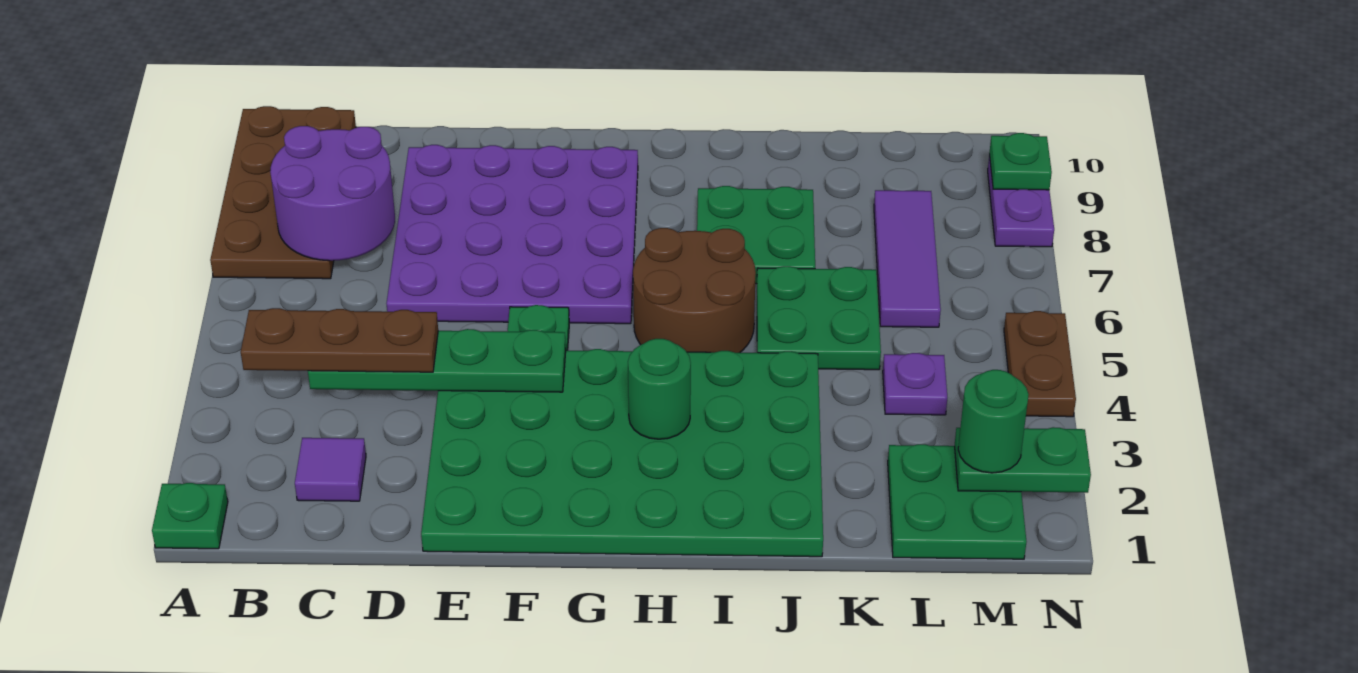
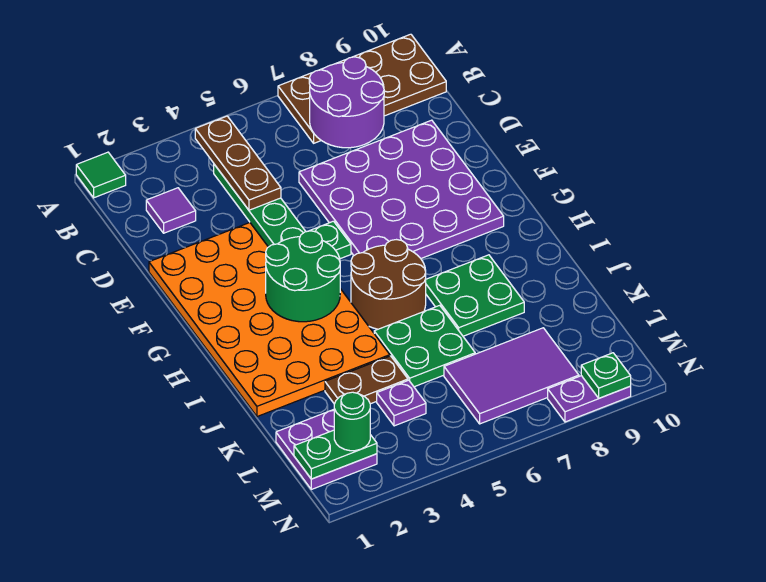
green plate A1 level 1 -> green tile A1 level 1
green plate E1:J4 level 1 -> orange plate E1:J4 level 1
green round brick H3 level 2 -> green round brick G3:H4 level 2
green plate L1:M2 level 1 -> purple plate L1:M2 level 1
purple tile L6:L8 level 1 -> purple tile L6:M8 level 1
green plate M2:N2 level 2 -> green plate M1:M2 level 2
brown plate N4:N5 level 1 -> brown plate K3:K4 level 1

